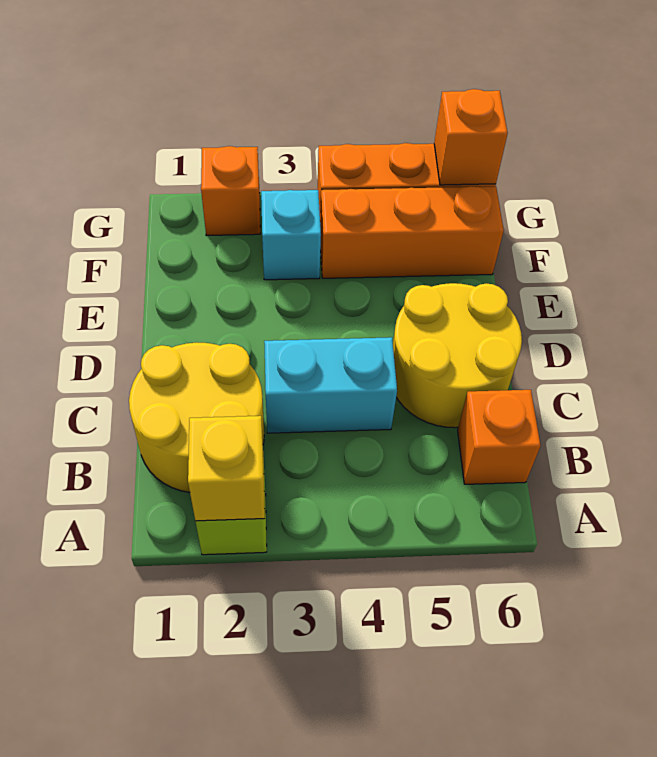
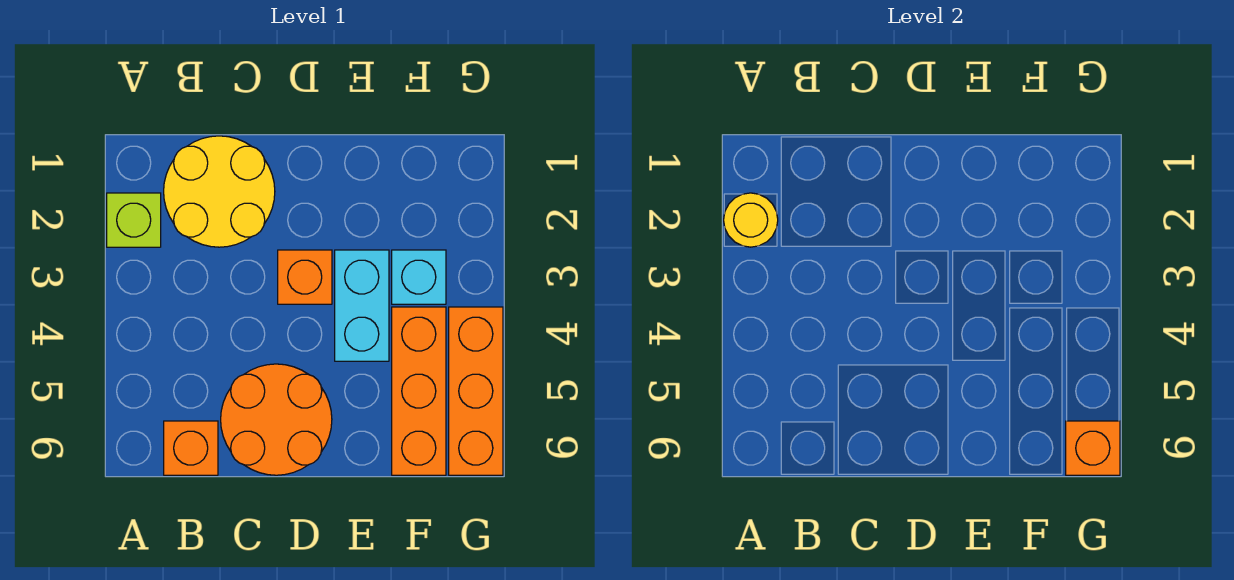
yellow brick A2 level 2 -> yellow round brick A2 level 2
cyan brick C3:C4 level 1 -> cyan brick E3:E4 level 1
yellow round brick C5:D6 level 1 -> orange round brick C5:D6 level 1
orange brick G2 level 1 -> orange brick D3 level 1

